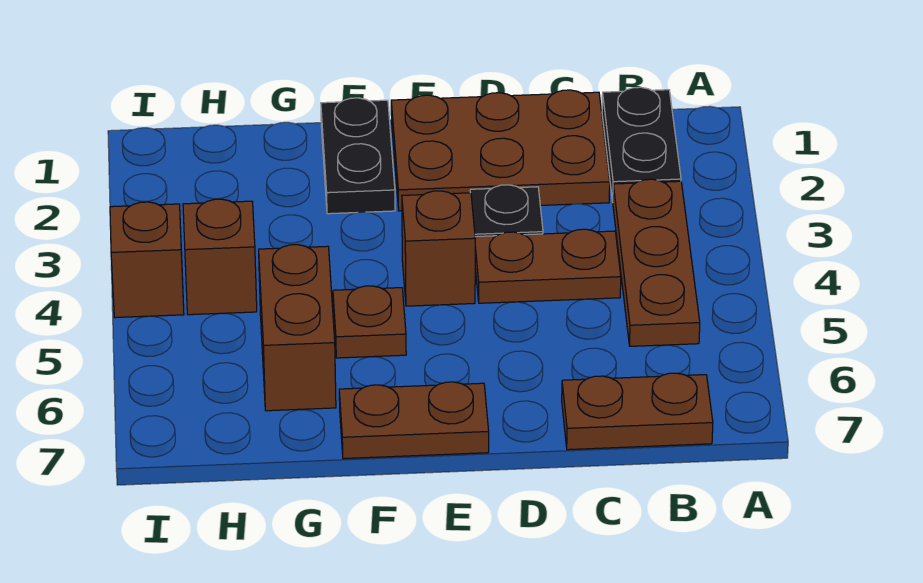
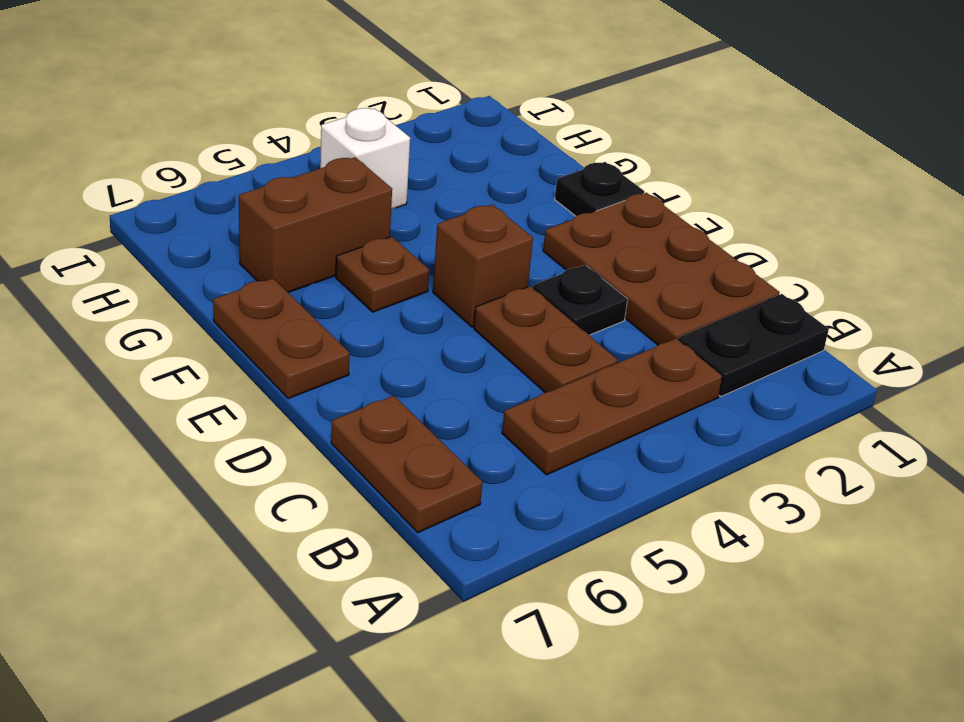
black plate F1:F2 level 1 -> black plate F1 level 1
brown brick H4 level 1 -> white brick H4 level 1
brown brick I4 level 1 -> none

